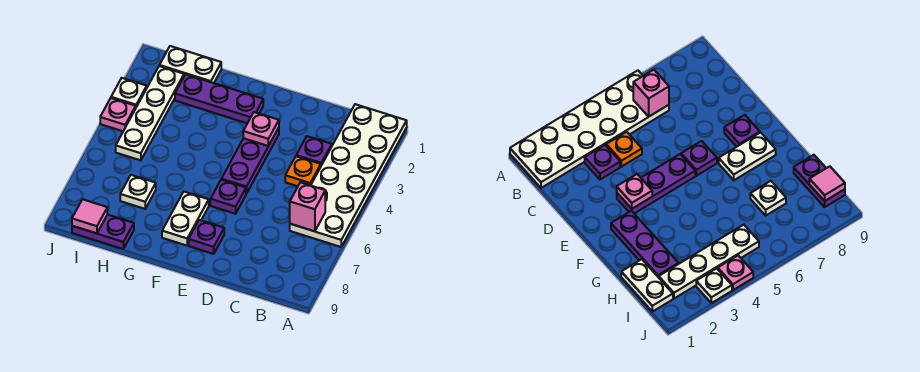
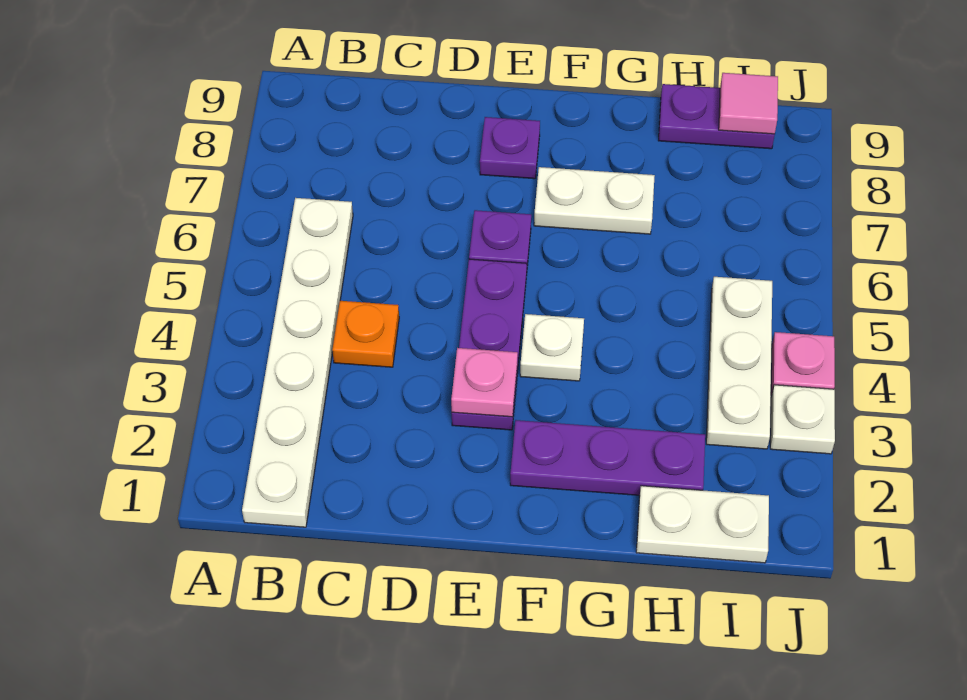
white plate A1:B6 level 1 -> white plate B1:B6 level 1
pink brick B6 level 2 -> none
purple plate C3 level 1 -> none
white plate F7:F8 level 1 -> white plate F7:G7 level 1
white plate H7 level 1 -> white plate F4 level 1
white plate I2:I5 level 1 -> white plate I3:I5 level 1

